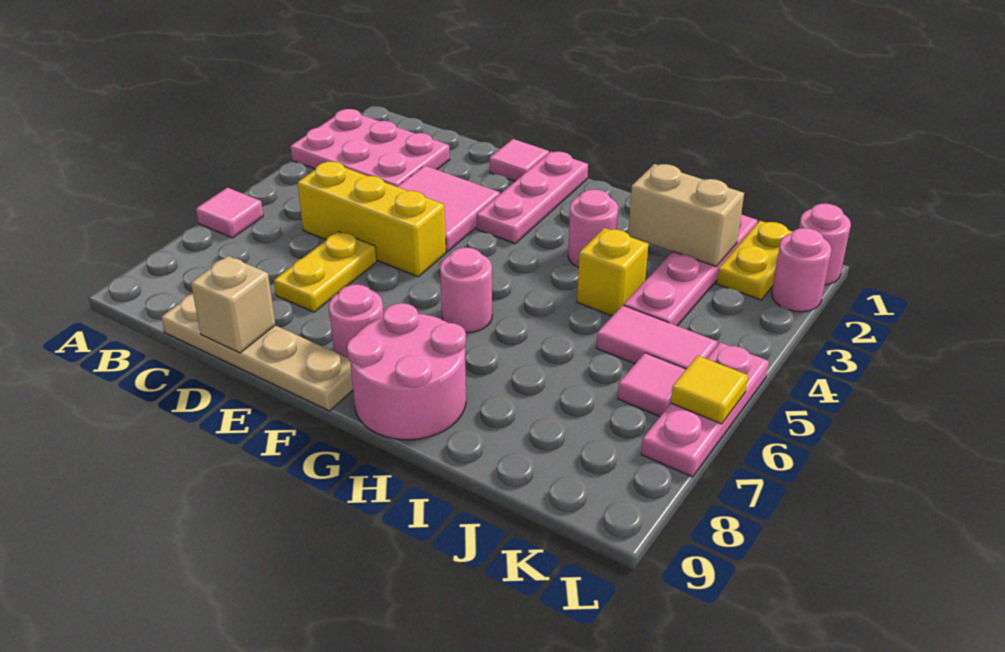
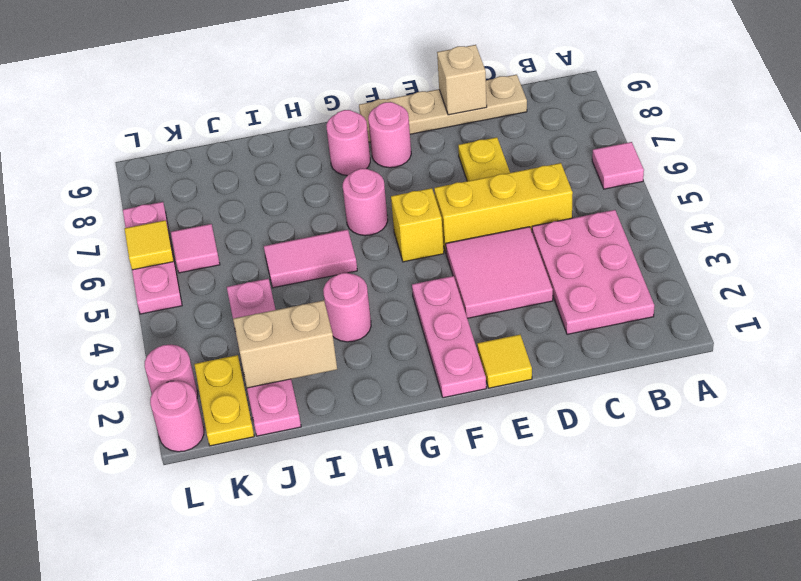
pink plate A2:C3 level 1 -> pink plate B2:C4 level 1
pink tile E1 level 1 -> yellow tile E1 level 1
pink round brick G8:H9 level 1 -> pink round brick G8 level 1
yellow brick I4 level 1 -> yellow brick F5 level 1
pink tile J5:K5 level 1 -> pink tile H5:I5 level 1

